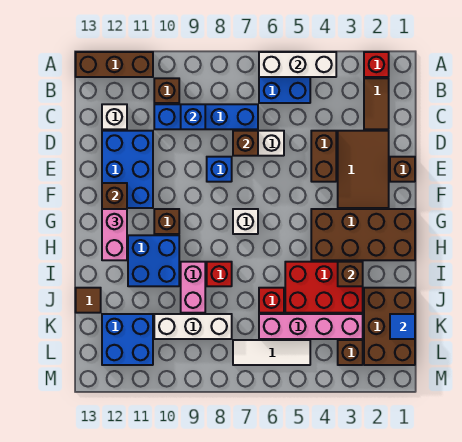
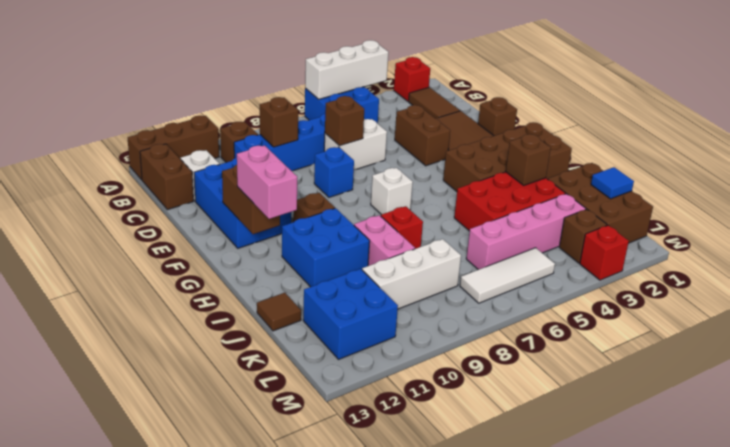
none -> brown brick B13:C13 level 1
blue brick C9 level 2 -> brown brick C9 level 2
red brick J6 level 1 -> red brick M3 level 1

